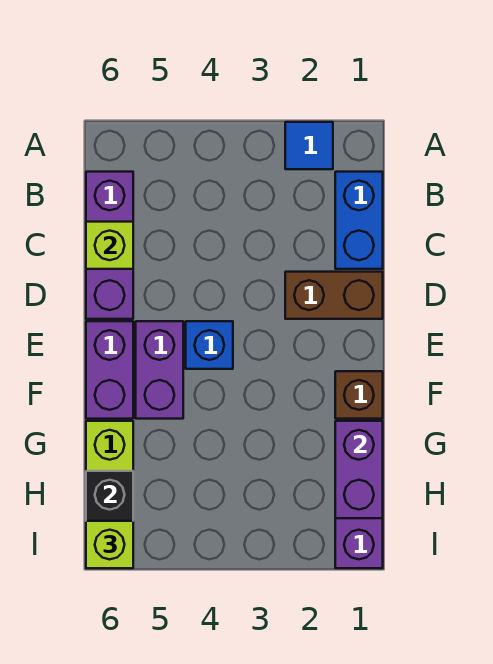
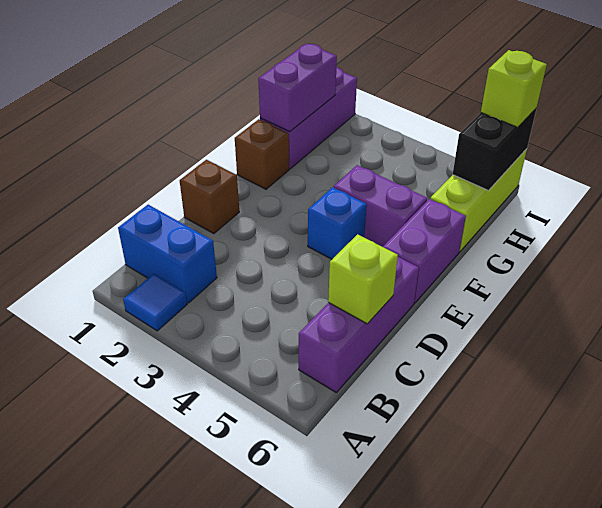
blue brick B1:C1 level 1 -> blue brick B1:B2 level 1
brown brick D1:D2 level 1 -> brown brick D1 level 1
purple brick E5:F5 level 1 -> purple brick F4:F5 level 1

